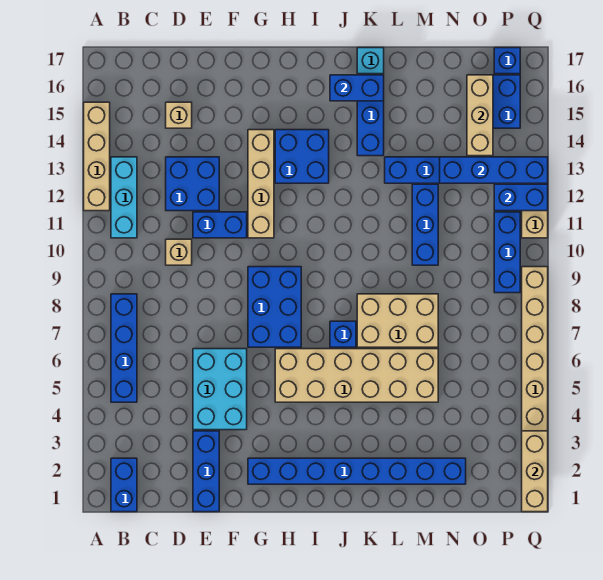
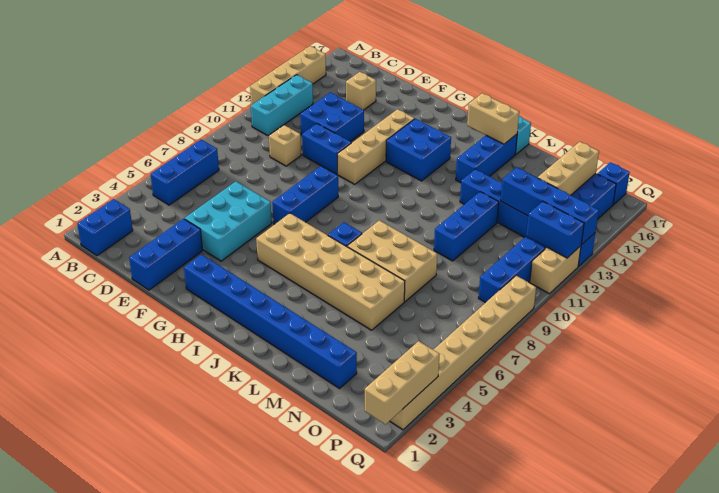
blue brick B5:B8 level 1 -> blue brick B5:B7 level 1
blue brick G7:H9 level 1 -> blue brick G7:G9 level 1
blue brick J16:K16 level 2 -> tan brick J16:K16 level 2

